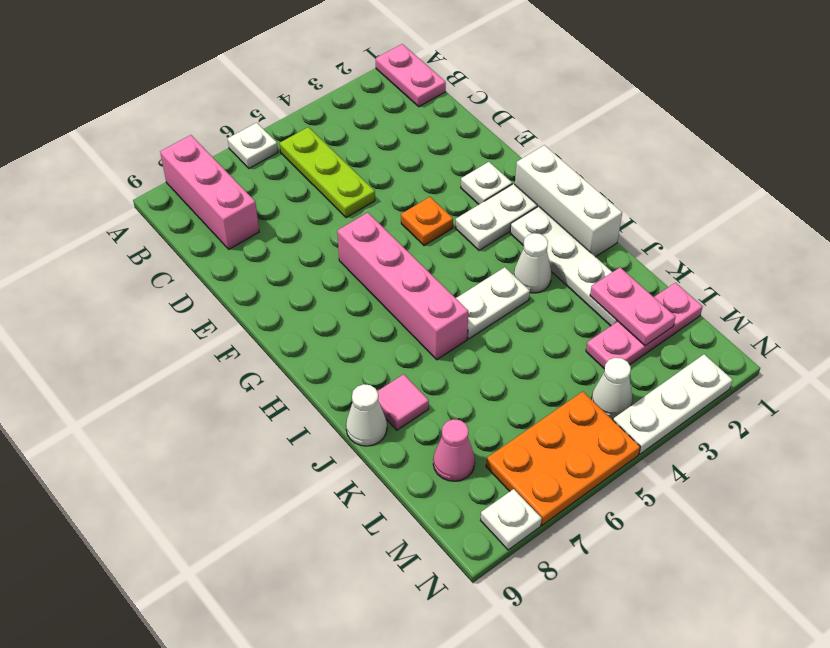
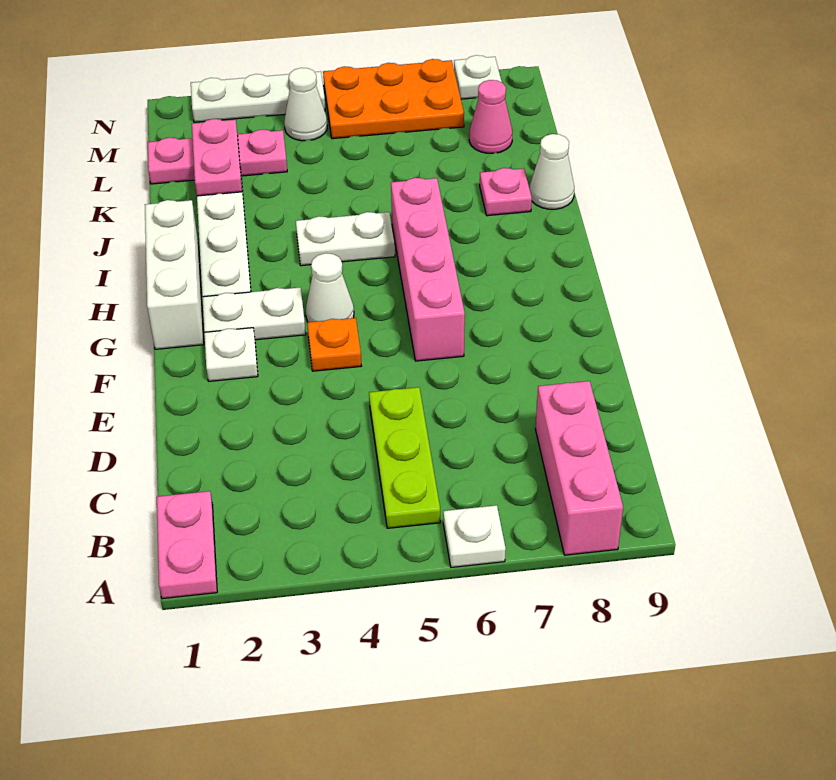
white cone I3 level 1 -> white cone G4 level 1
pink tile J8 level 1 -> pink plate J8 level 1

